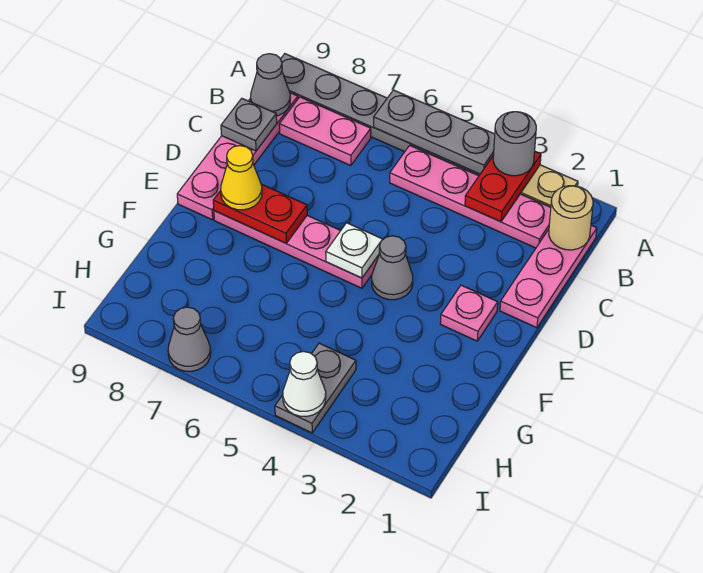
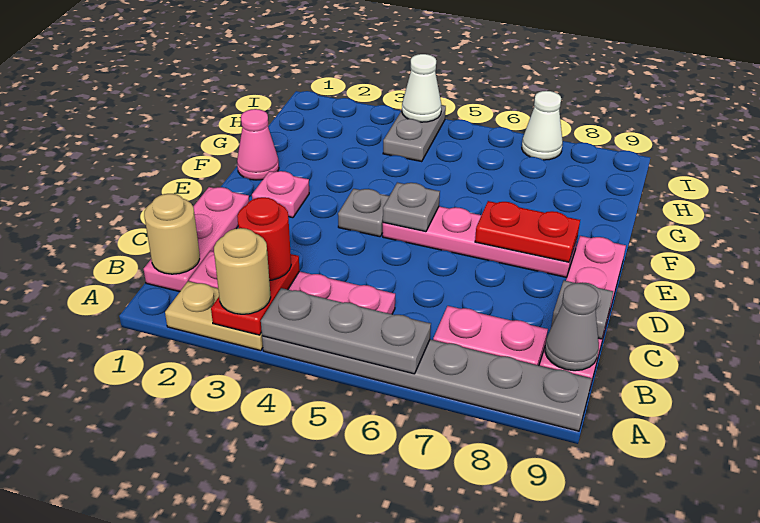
grey round brick A3 level 3 -> tan round brick A3 level 3
none -> red round brick B3 level 3
grey cone E4 level 1 -> grey plate E4 level 1
white plate E5 level 2 -> grey plate E5 level 2
yellow cone E8 level 3 -> none
none -> pink cone F1 level 1
grey cone I7 level 1 -> white cone I7 level 1

